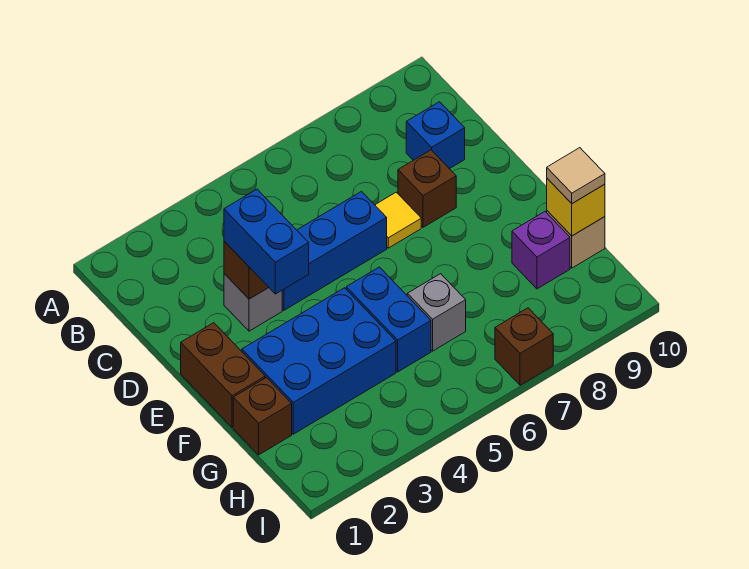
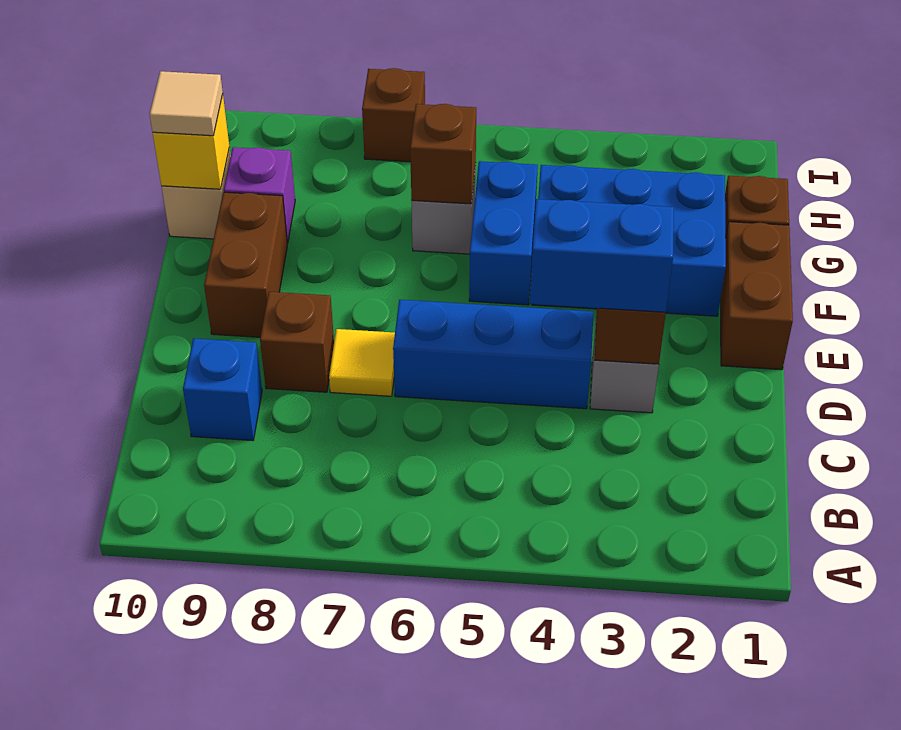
blue brick D3:E3 level 3 -> blue brick D3:D4 level 3
none -> brown brick E9:F9 level 1
none -> brown brick G6 level 2

